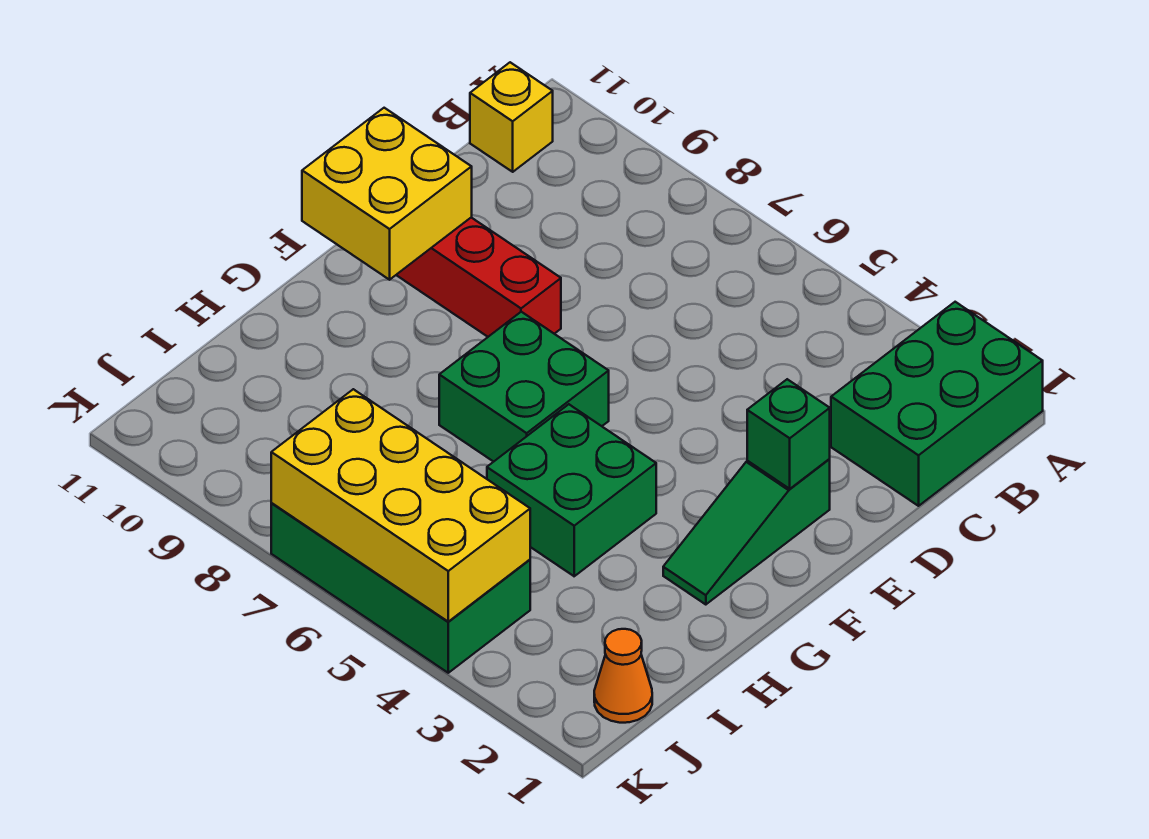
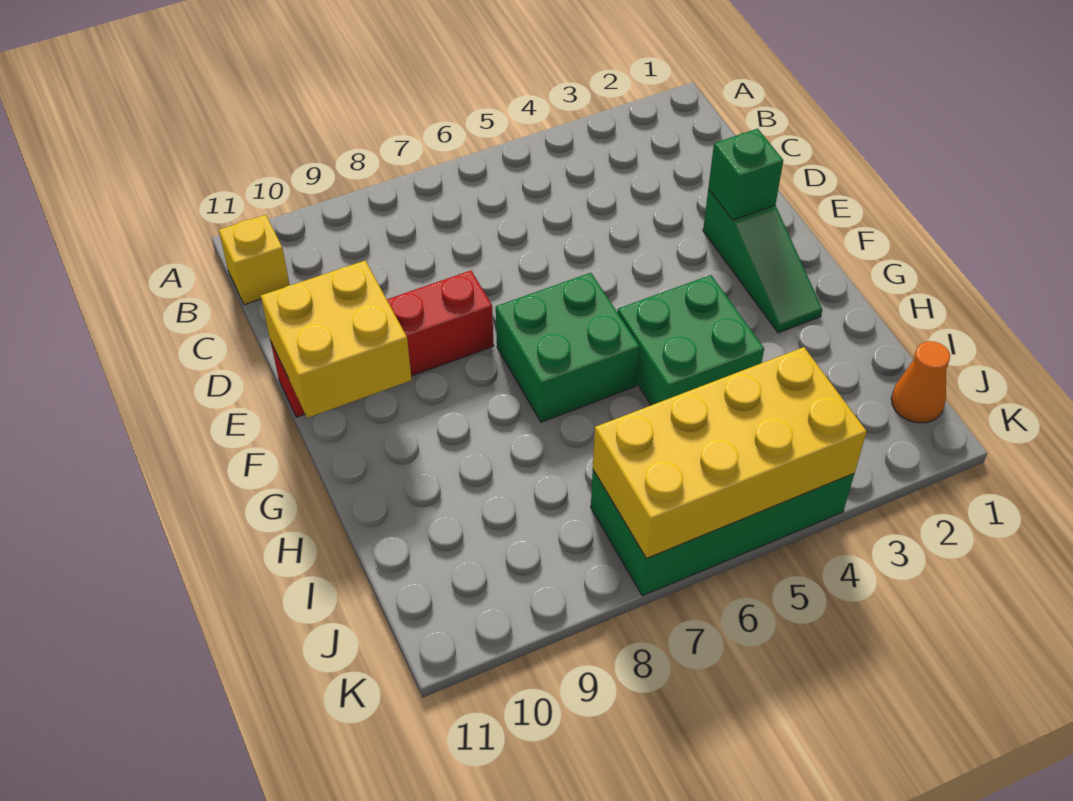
green brick A1:C2 level 1 -> none

